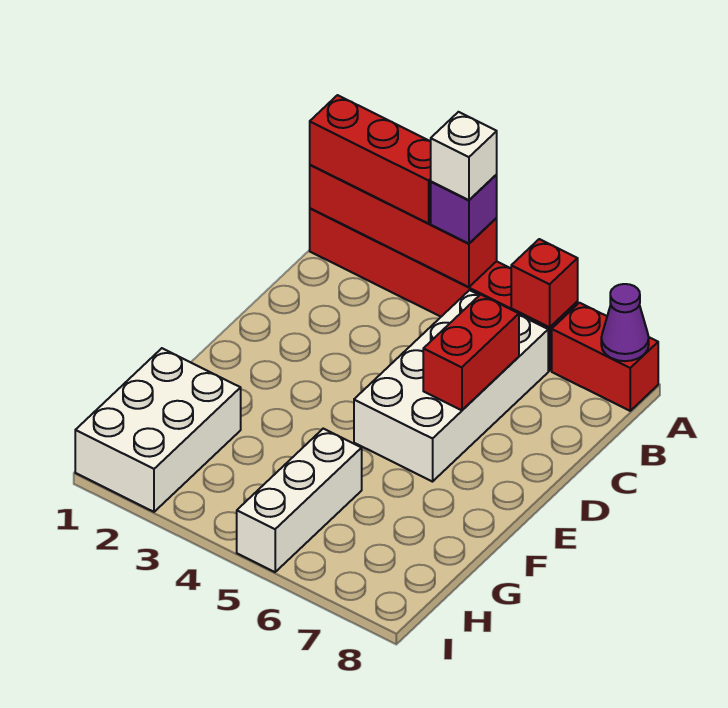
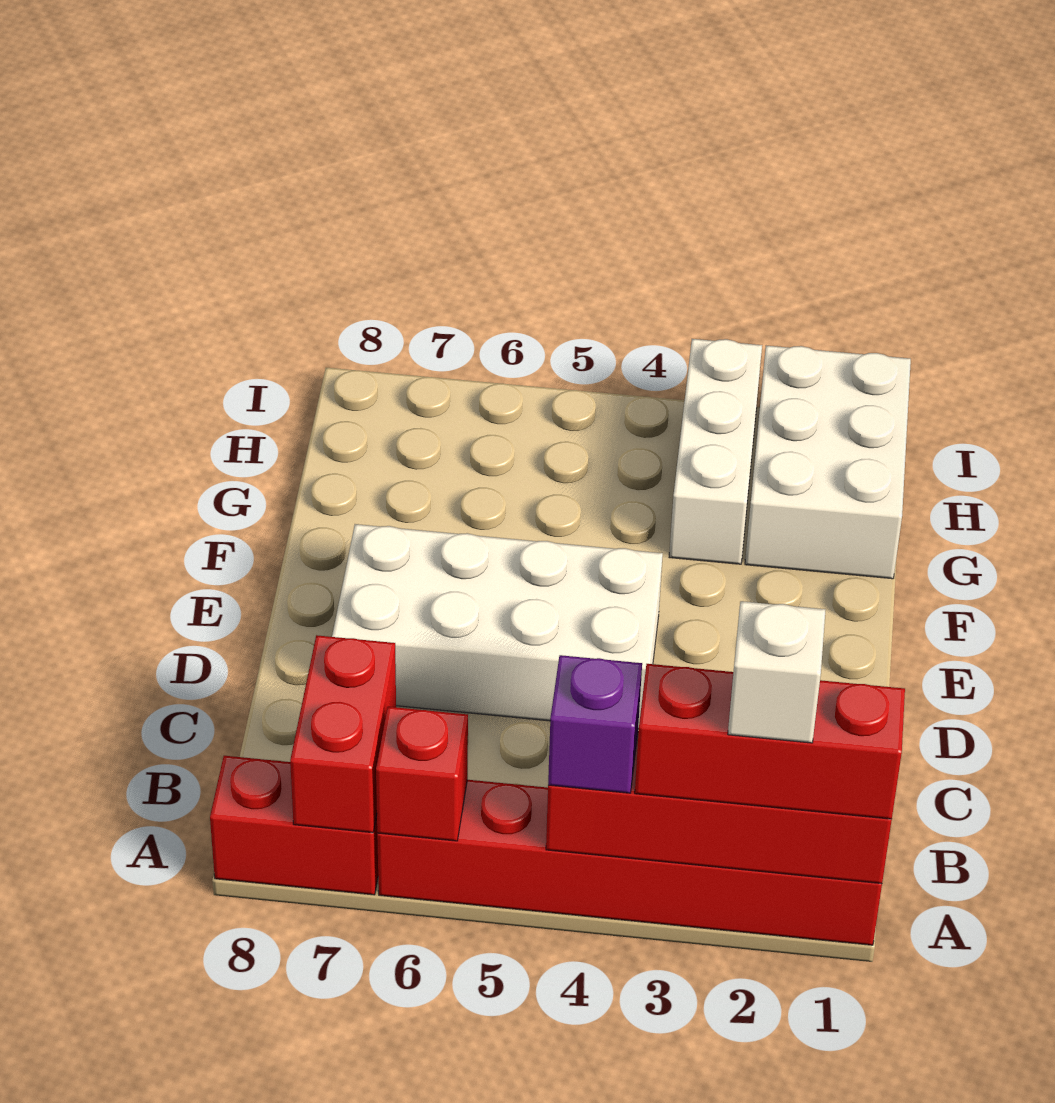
white brick A4 level 4 -> white brick A2 level 4
purple cone A8 level 2 -> none
white brick B5:E6 level 1 -> white brick D4:E7 level 1
red brick C6:D6 level 2 -> red brick A7:B7 level 2
white brick G5:I5 level 1 -> white brick G3:I3 level 1

